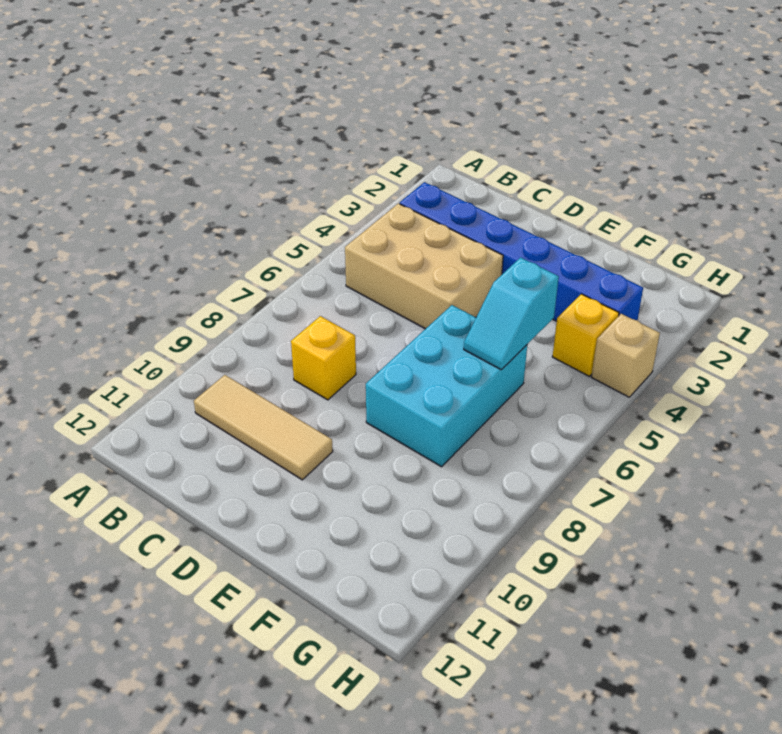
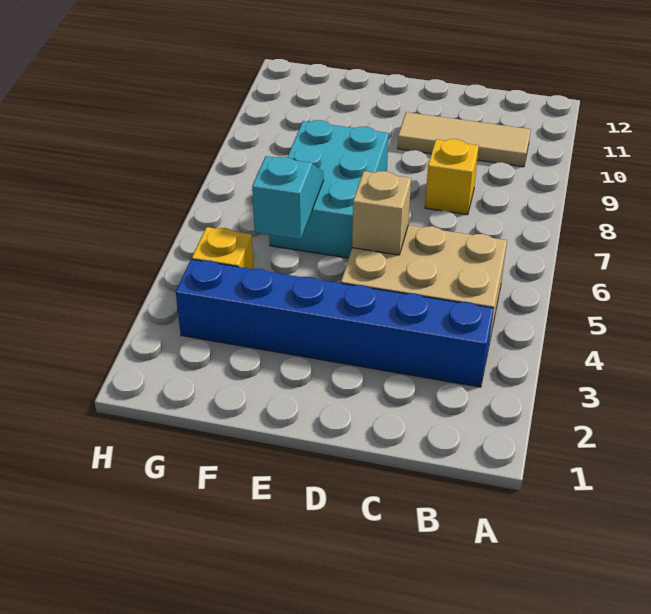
tan brick H4 level 1 -> tan brick D5 level 2

